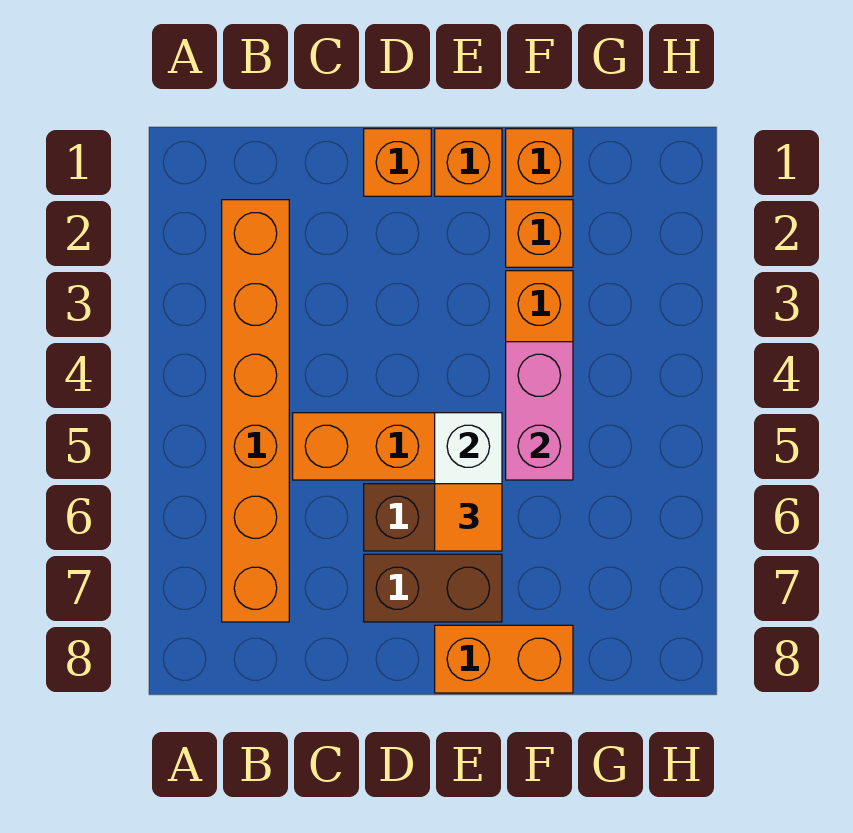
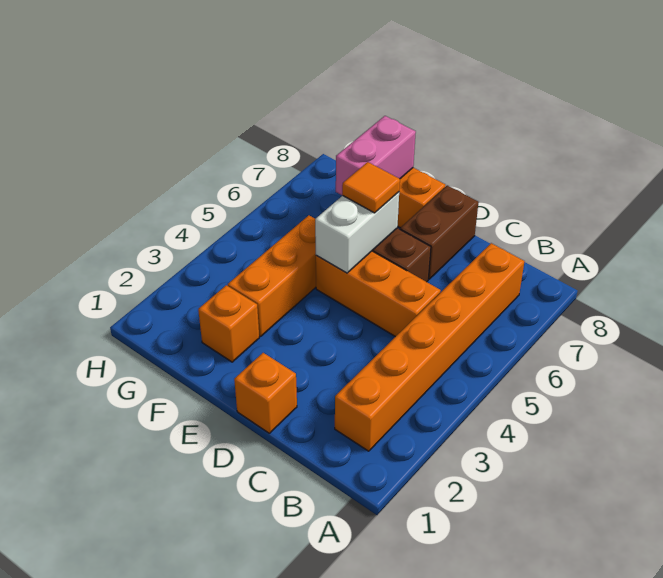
brown brick D7:E7 level 1 -> brown brick D7:D8 level 1
orange brick E1 level 1 -> none
orange brick F1 level 1 -> none
pink brick F4:F5 level 2 -> pink brick F7:F8 level 2

